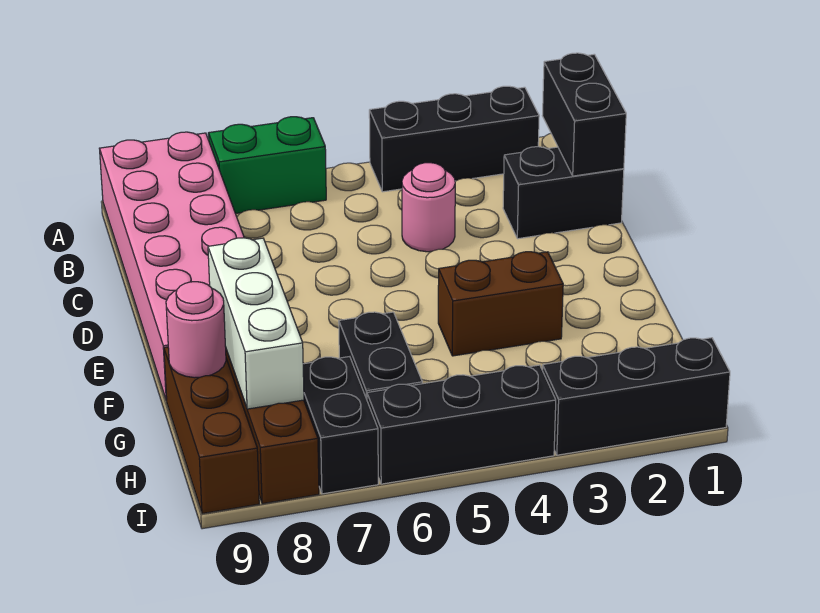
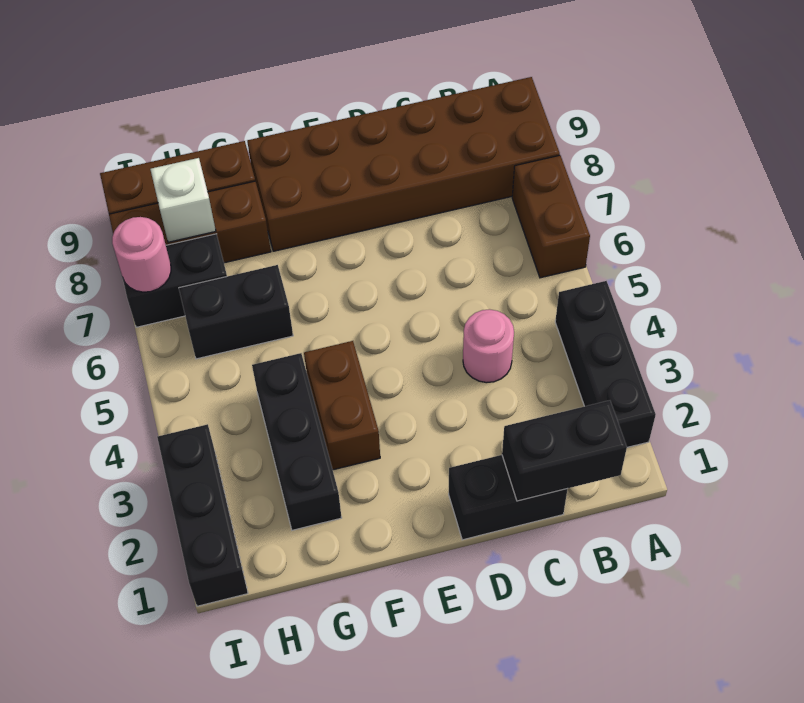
green brick A6:A7 level 1 -> brown brick A6:A7 level 1
pink brick A8:F9 level 1 -> brown brick A8:F9 level 1
black brick C1:C2 level 1 -> black brick C1:D1 level 1
white brick F8:H8 level 2 -> white brick H8 level 2
pink round brick G9 level 2 -> pink round brick I7 level 2
black brick I4:I6 level 1 -> black brick G2:G4 level 1

